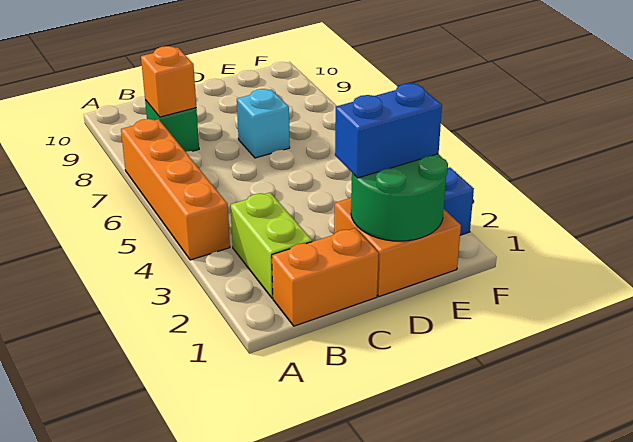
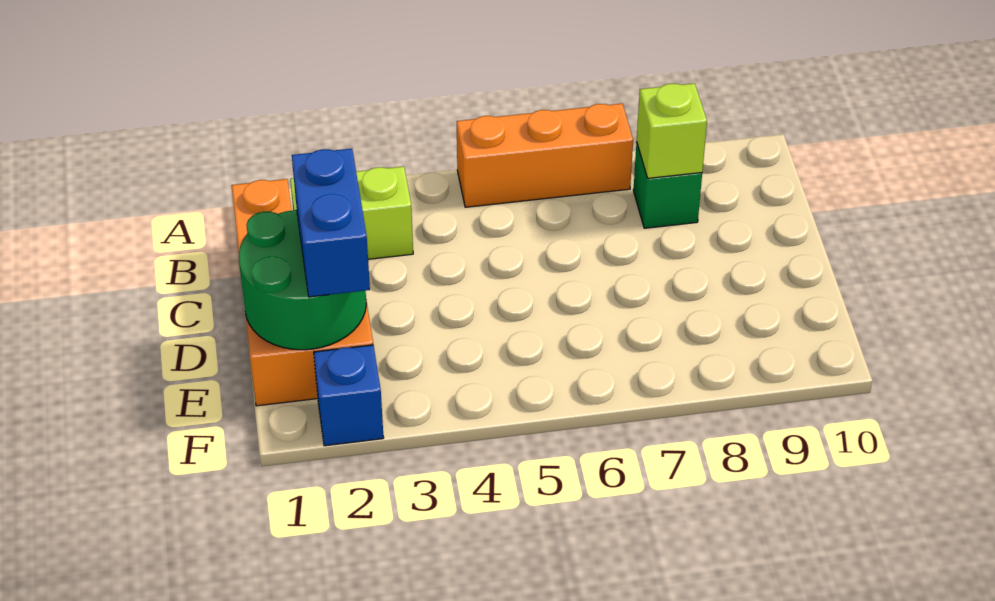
orange brick A4:A7 level 1 -> orange brick A5:A7 level 1
orange brick B8 level 2 -> lime brick B8 level 2
cyan brick D7 level 1 -> none

